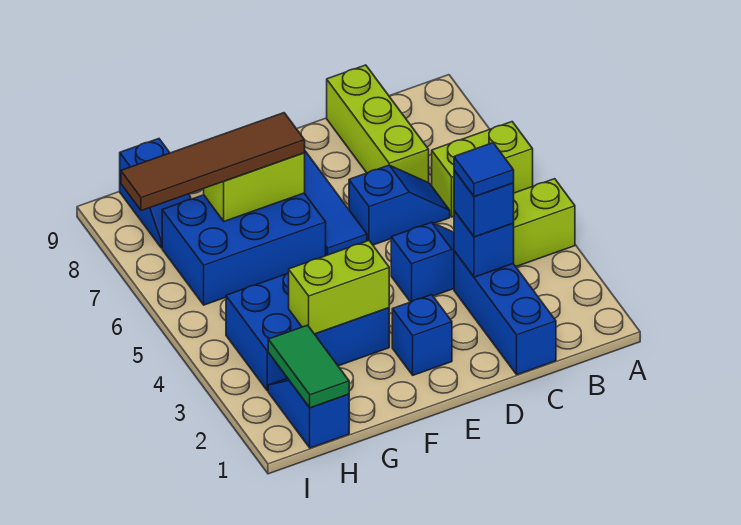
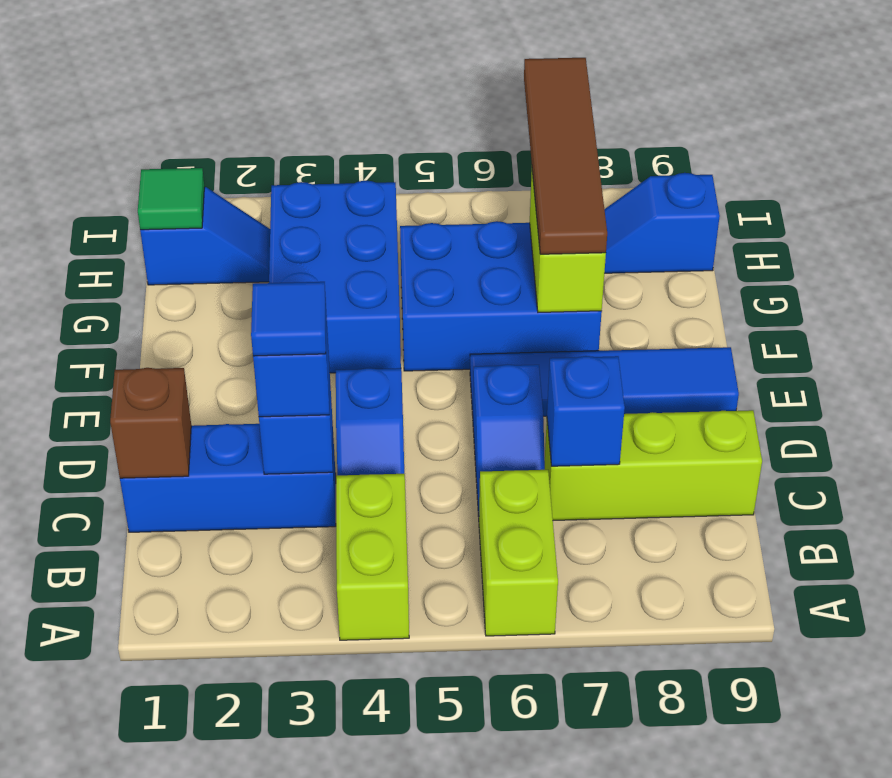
none -> brown brick C1 level 2
blue brick E2 level 1 -> blue brick C7 level 2
lime brick F3:G3 level 2 -> none
blue brick F6:H7 level 1 -> blue brick F5:G7 level 1
green tile H1:H2 level 2 -> green tile H1 level 2

